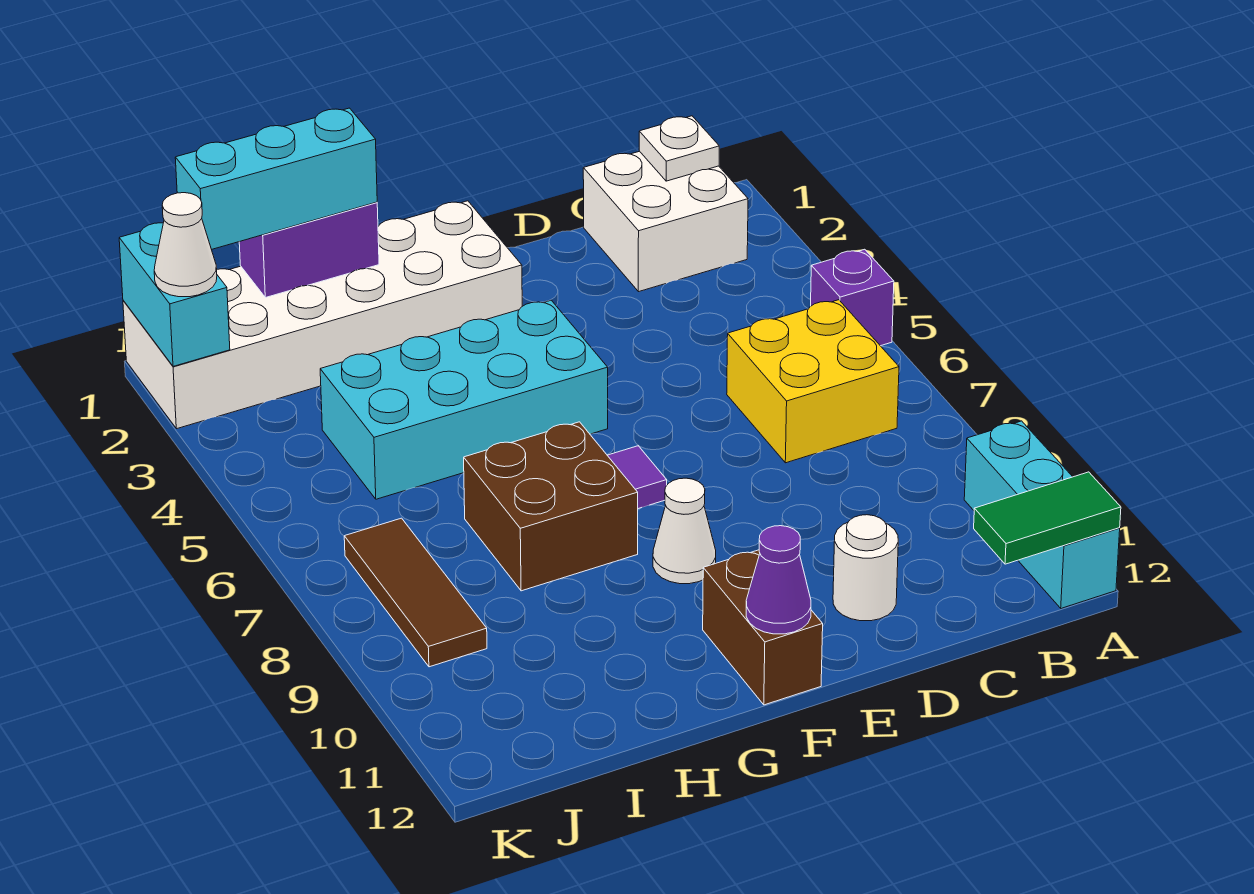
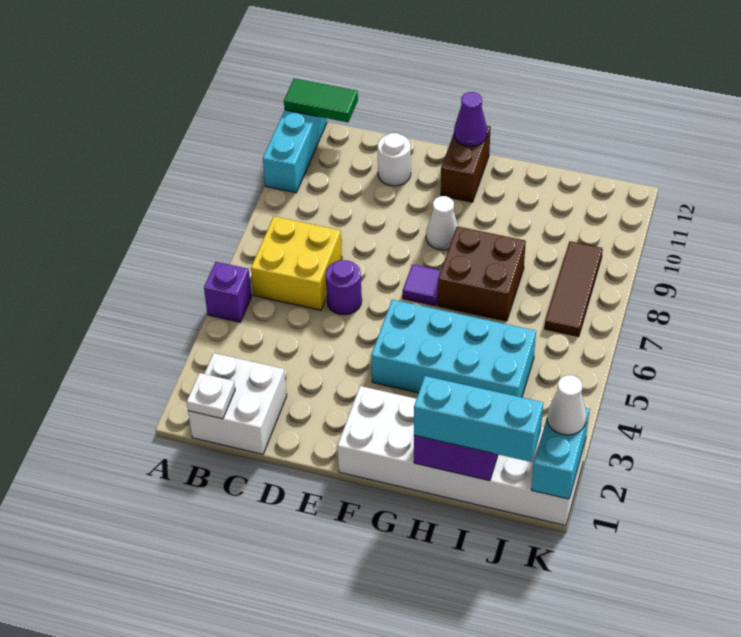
none -> purple round brick D6 level 1

